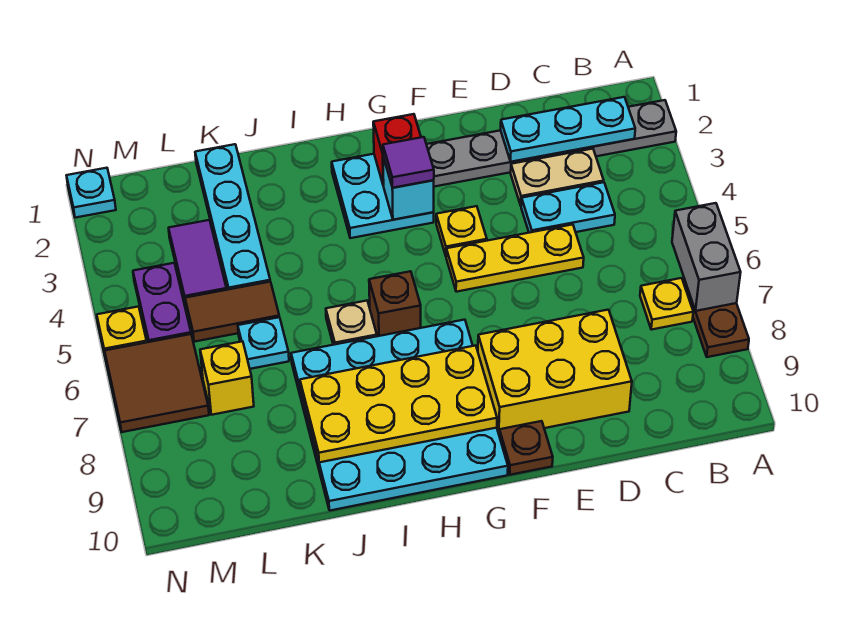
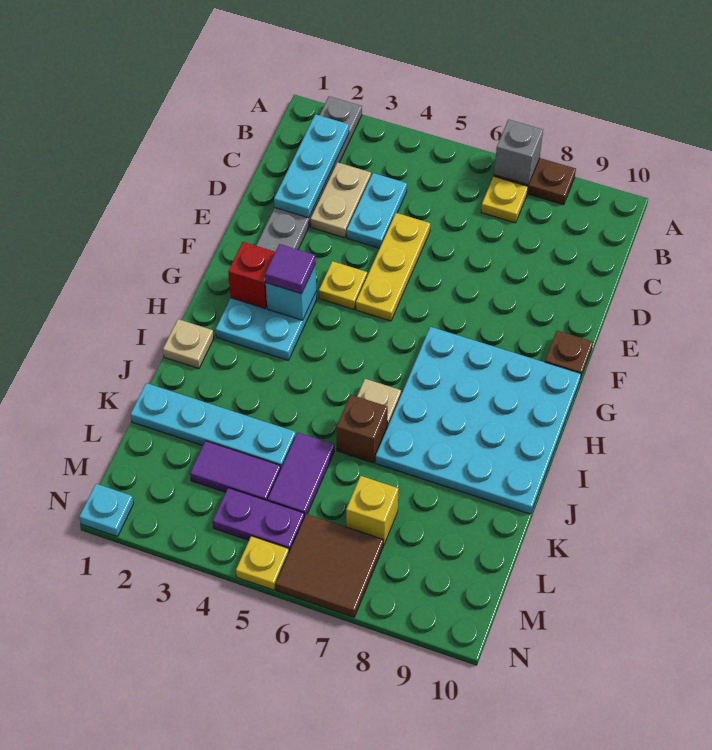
grey brick A6:A7 level 2 -> grey brick A7 level 2
yellow brick D8:F9 level 1 -> none
yellow plate G8:J9 level 2 -> none
brown brick H6 level 1 -> brown brick J6 level 1
none -> tan plate I1 level 1
brown tile K5:L5 level 1 -> purple tile K5:L5 level 1
cyan plate K6 level 1 -> none

